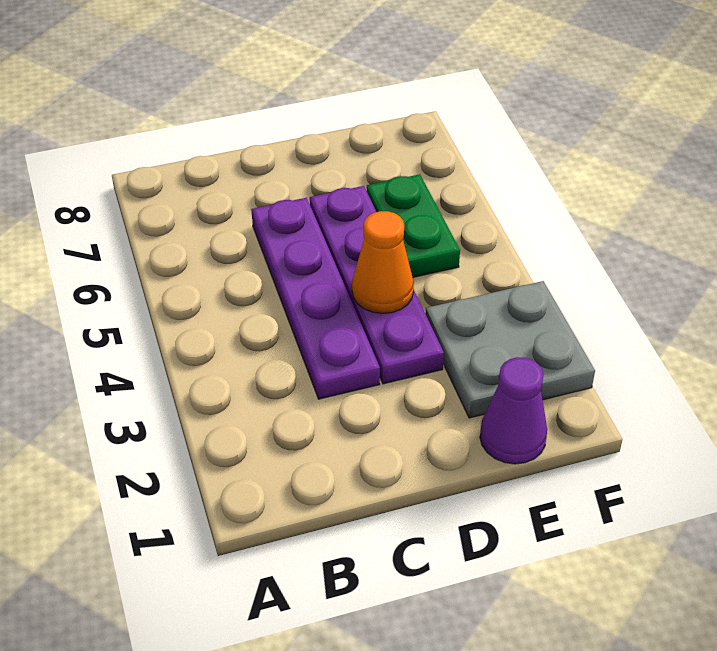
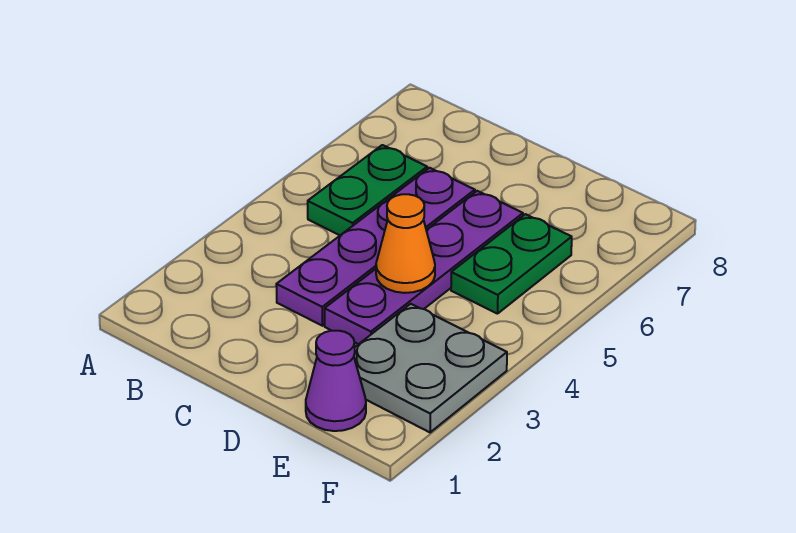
none -> green plate B5:B6 level 1

